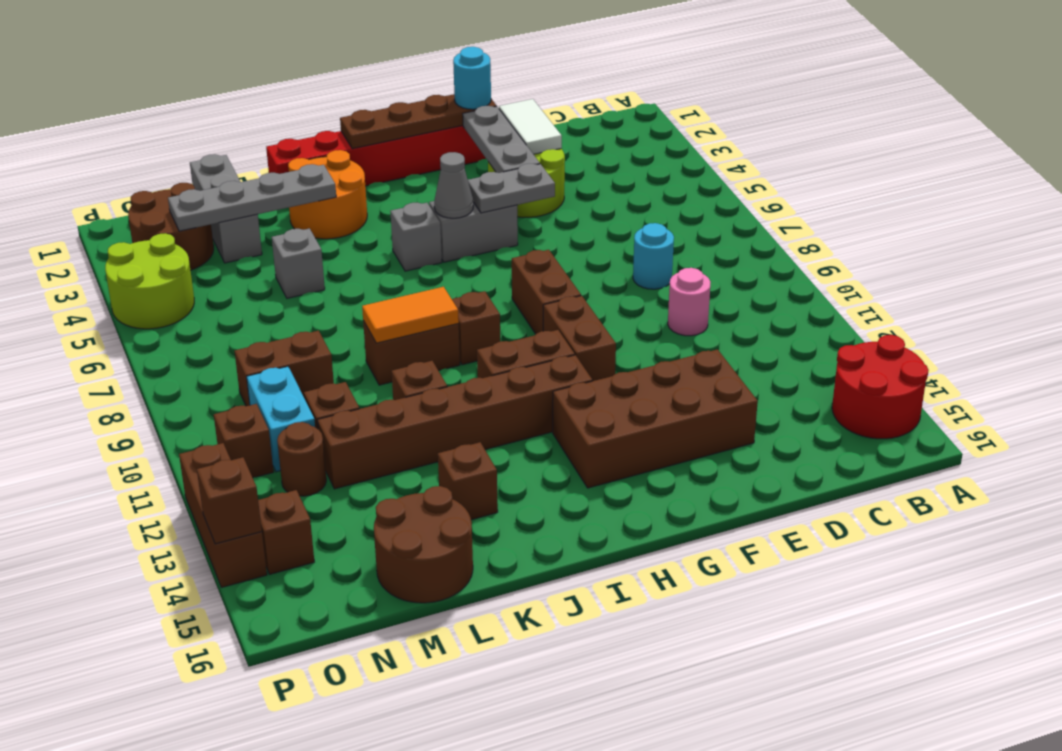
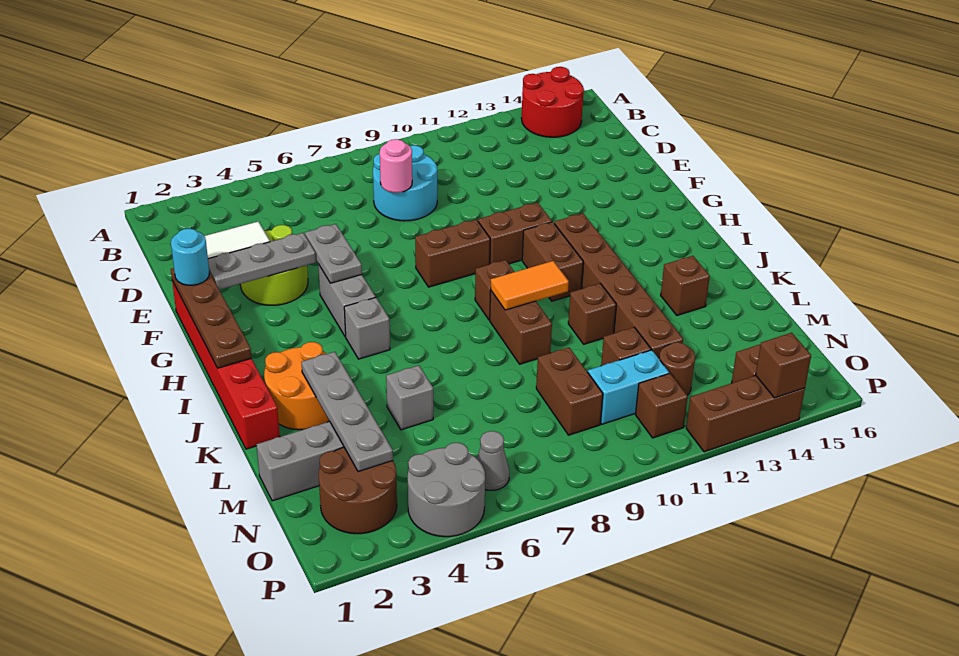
cyan round brick D8 level 1 -> cyan round brick C8:D9 level 1
pink round brick D10 level 1 -> pink round brick D8 level 2
brown brick E13:H14 level 1 -> none
grey cone H5 level 2 -> grey cone O6 level 1
orange tile J9:K9 level 2 -> orange tile J9:J10 level 2
brown round brick L15:M16 level 1 -> none
lime round brick O4:P5 level 1 -> grey round brick O4:P5 level 1

